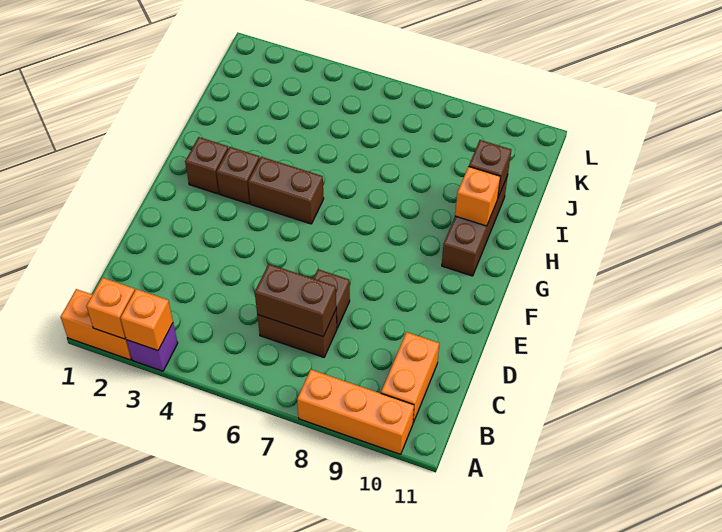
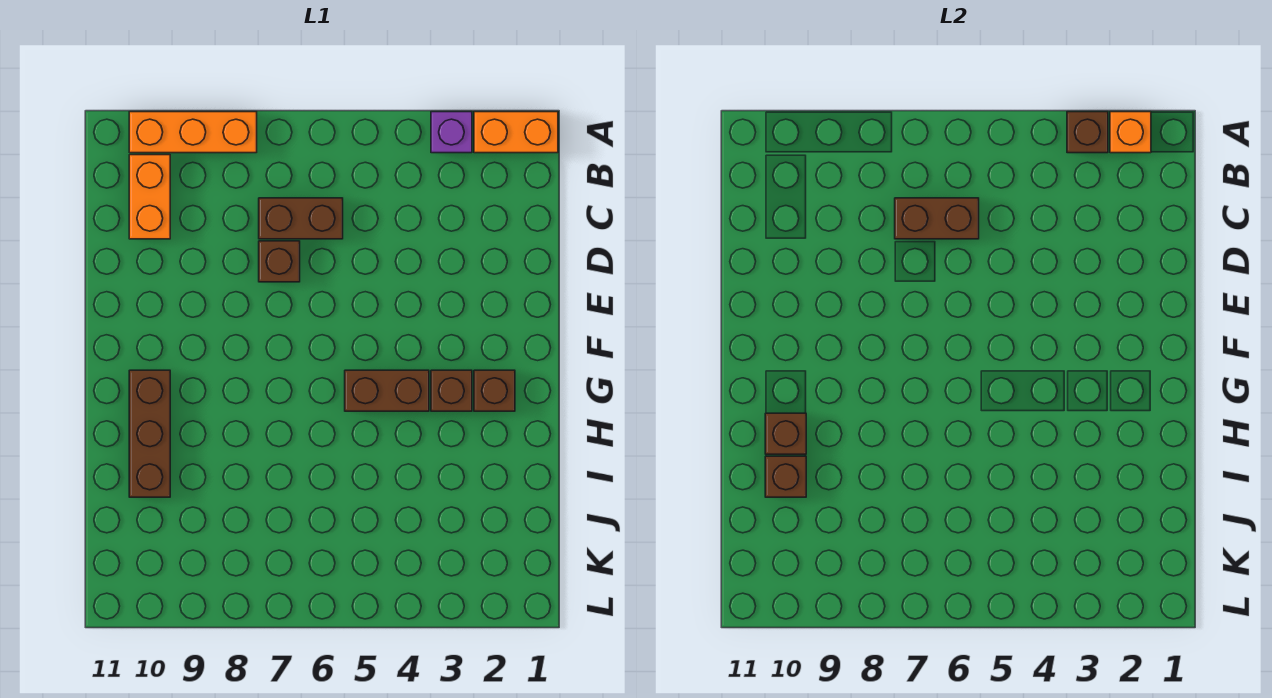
orange brick A3 level 2 -> brown brick A3 level 2
orange brick H10 level 2 -> brown brick H10 level 2

